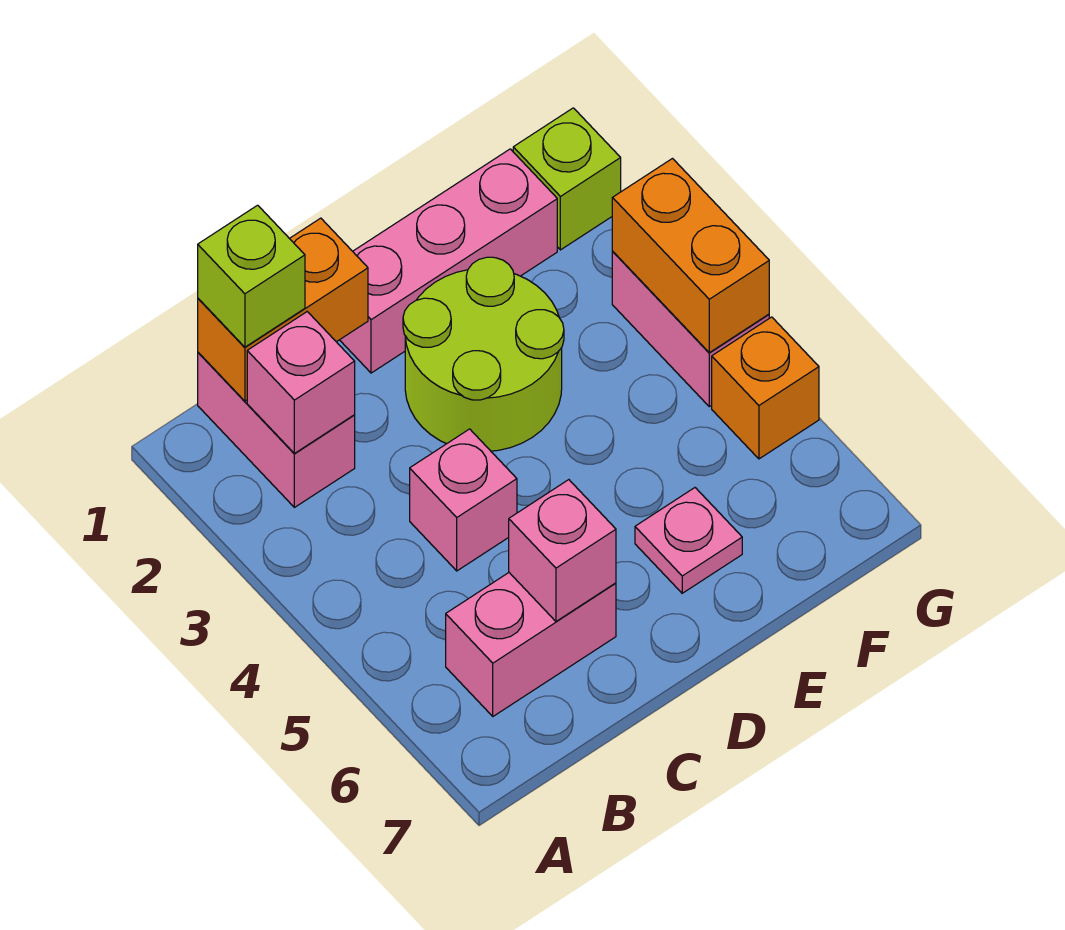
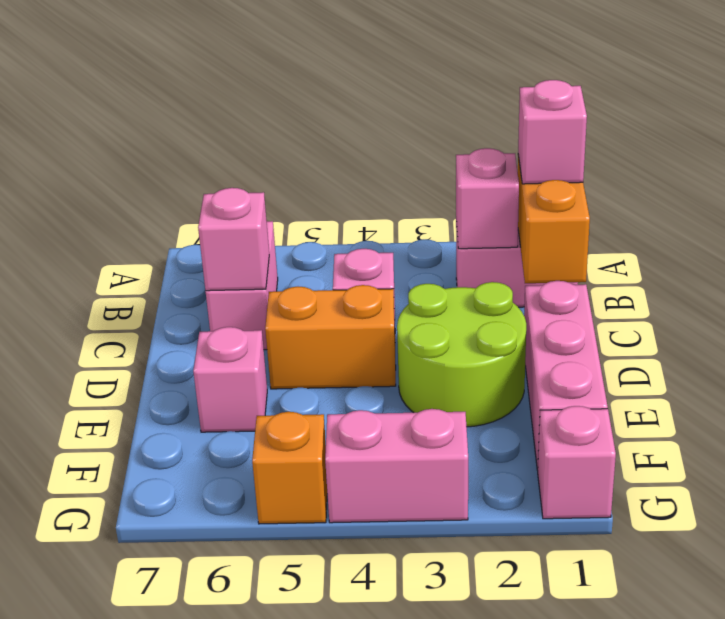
lime brick B1 level 3 -> pink brick B1 level 3
pink plate E6 level 1 -> pink brick E6 level 1
lime brick G1 level 1 -> pink brick G1 level 1
orange brick G3:G4 level 2 -> orange brick D4:D5 level 1

